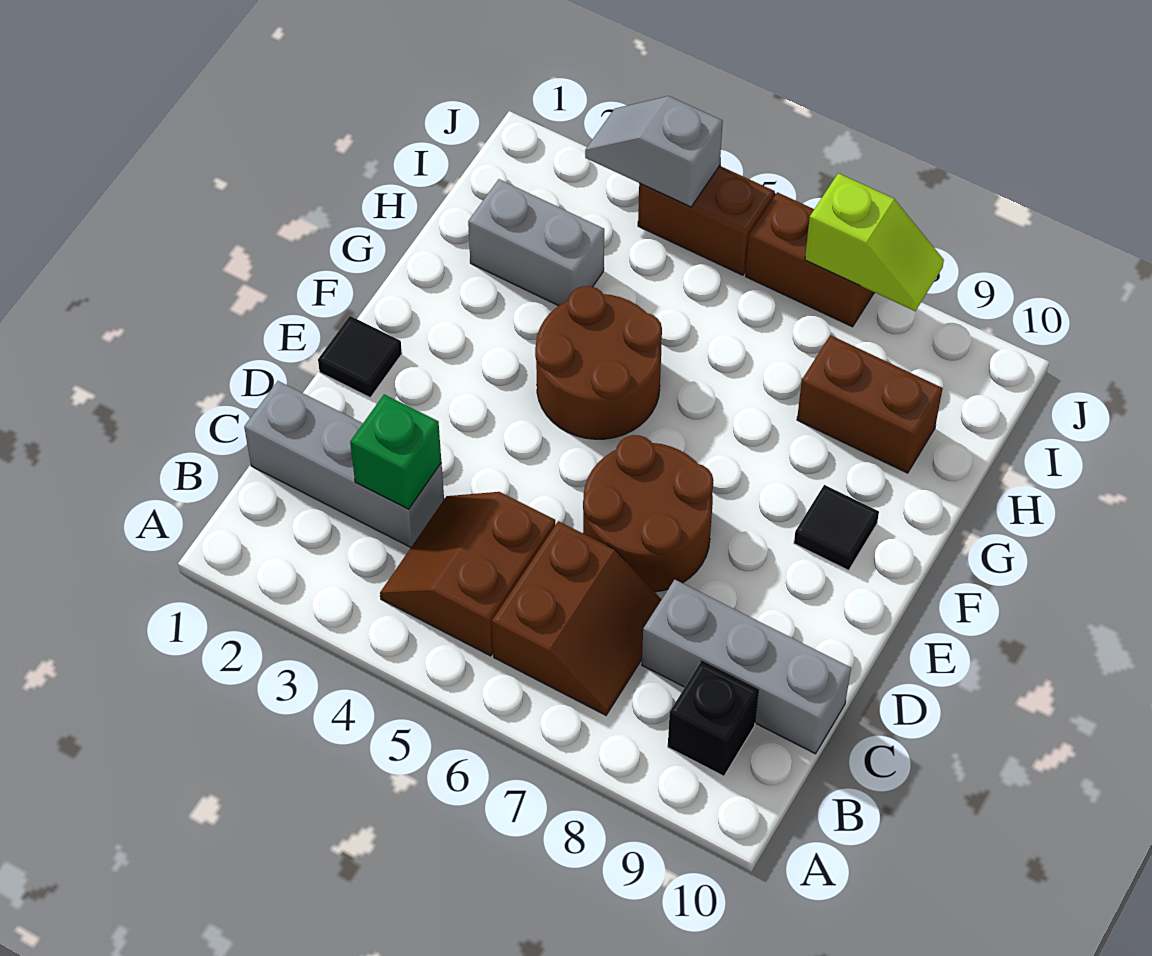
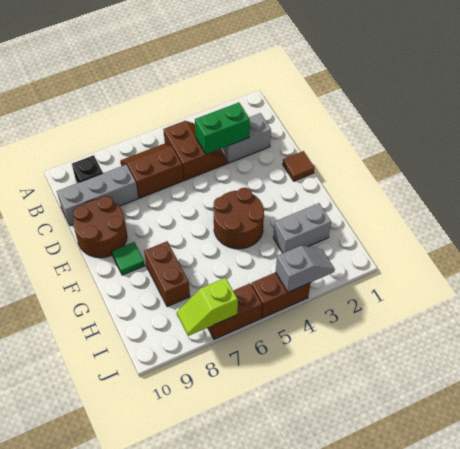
brown slope B6:C7 level 1 top 6 -> brown slope B6:C7 level 1 top C
grey brick C1:C3 level 1 -> grey brick C2:C3 level 1
green brick C3 level 2 -> green brick C3:C4 level 2
brown round brick D6:E7 level 1 -> brown round brick D9:E10 level 1
black tile E1 level 1 -> brown tile E1 level 1
black tile F9 level 1 -> green tile F9 level 1
brown brick H8:H9 level 1 -> brown brick G8:H8 level 1

